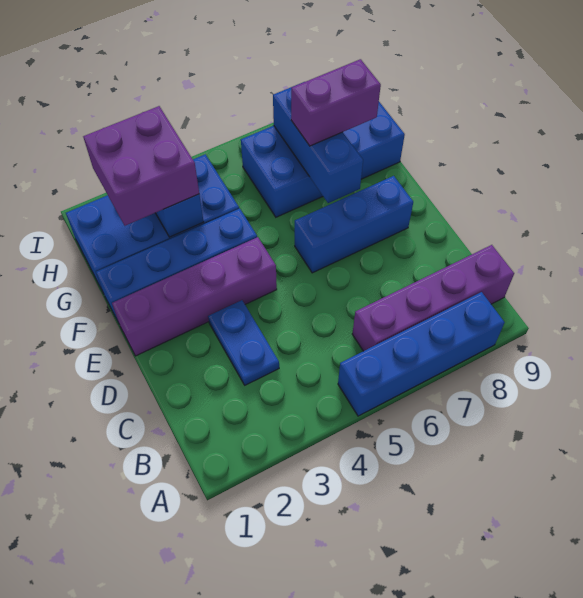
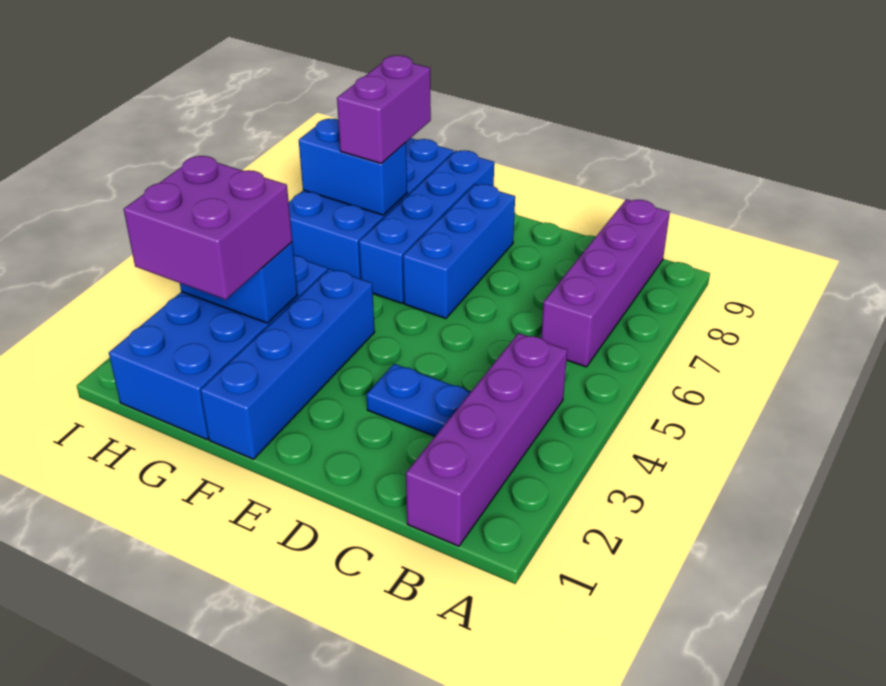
blue brick A5:A8 level 1 -> blue brick F6:F9 level 1
purple brick E1:E4 level 1 -> purple brick B1:B4 level 1
blue brick F7:H7 level 2 -> blue brick G7:H7 level 2

